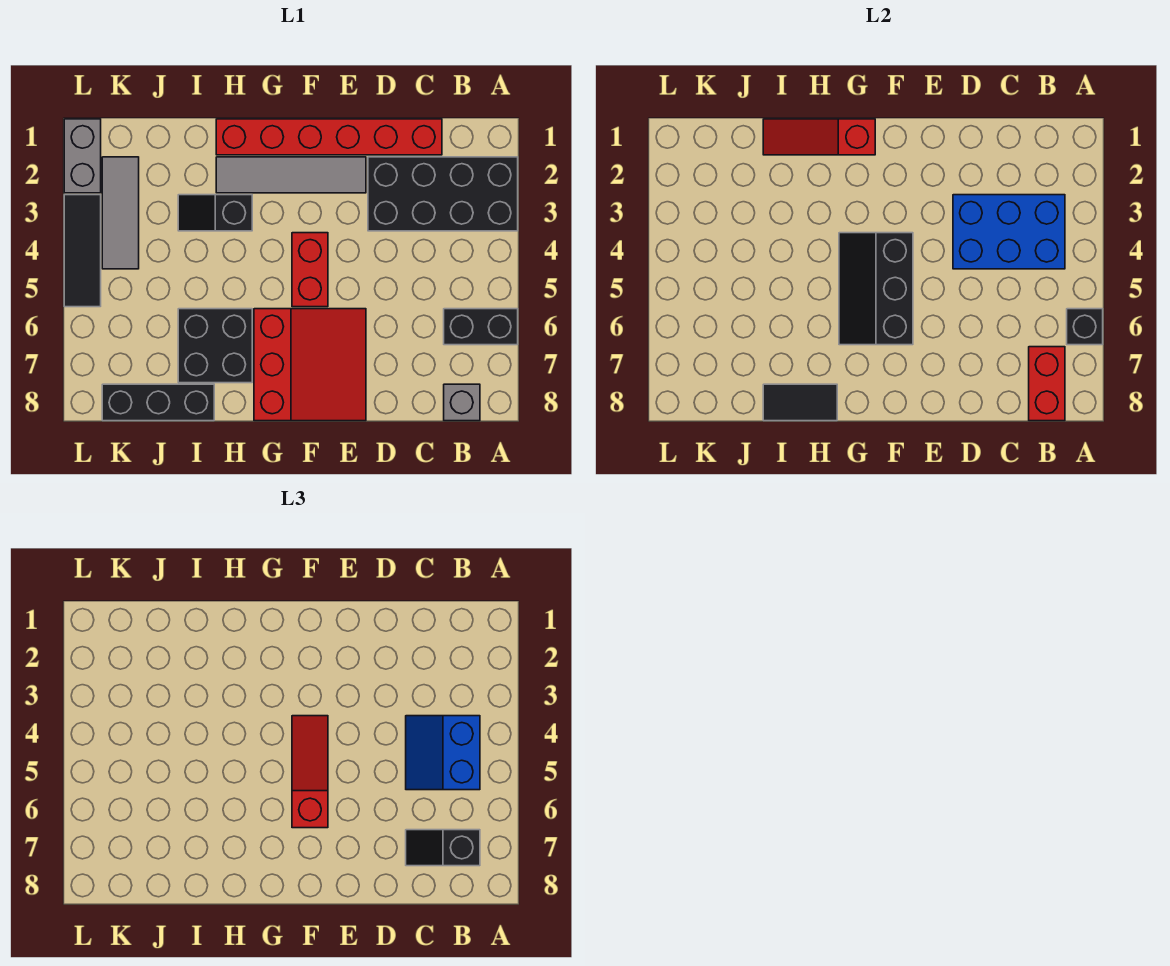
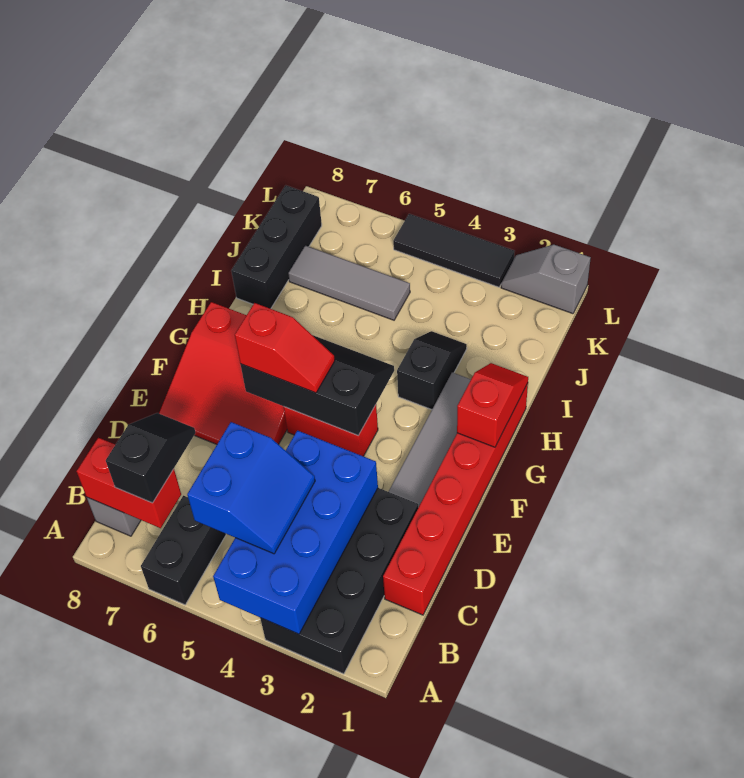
black brick A6 level 2 -> none
blue brick B3:D4 level 2 -> blue brick A3:D4 level 2
blue slope B4:C5 level 3 top B -> blue slope B4:C5 level 3 top 5
red slope F4:F6 level 3 top 6 -> red slope F5:F6 level 3 top 6
red slope G1:I1 level 2 top G -> red slope G1:H1 level 2 top G
black brick H6:I7 level 1 -> none
black tile H8:I8 level 2 -> none
grey tile K2:K4 level 1 -> grey tile J5:J7 level 1
grey brick L1:L2 level 1 -> grey slope L1:L2 level 1 top 1

